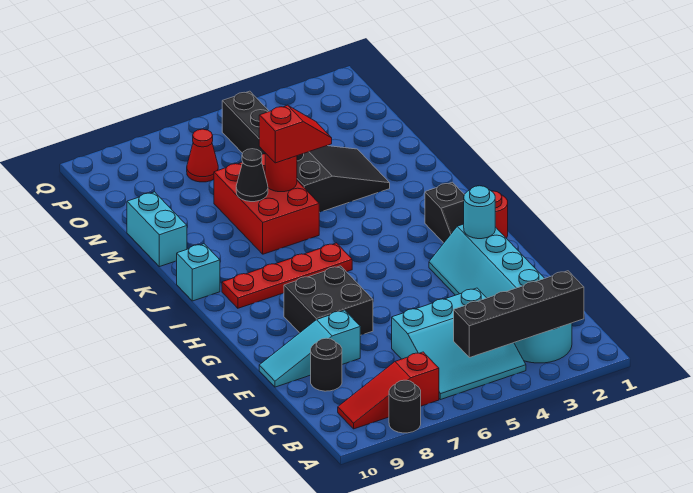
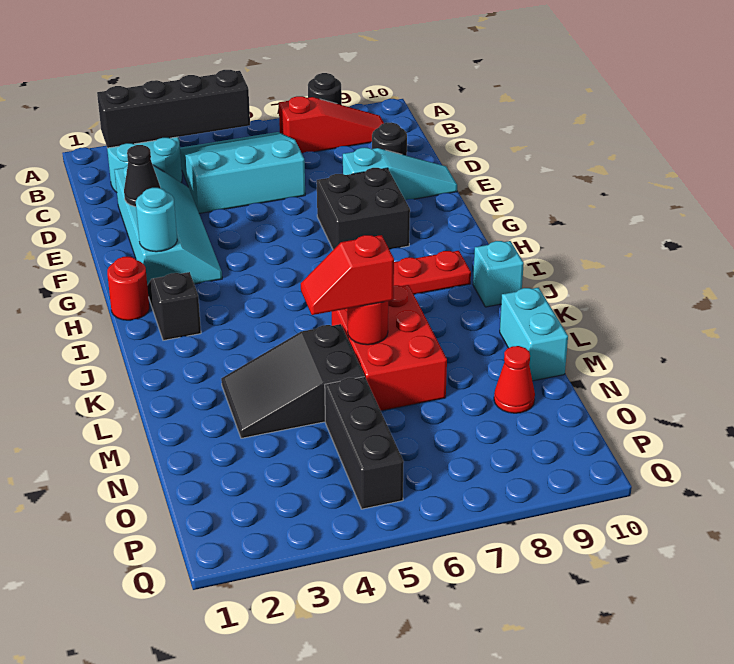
black cone L7 level 2 -> black cone E2 level 2
red cone O7 level 1 -> red cone N9 level 1

